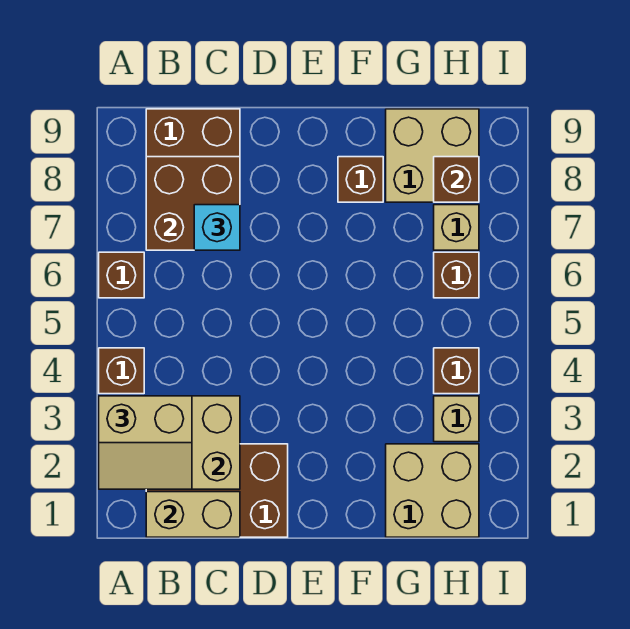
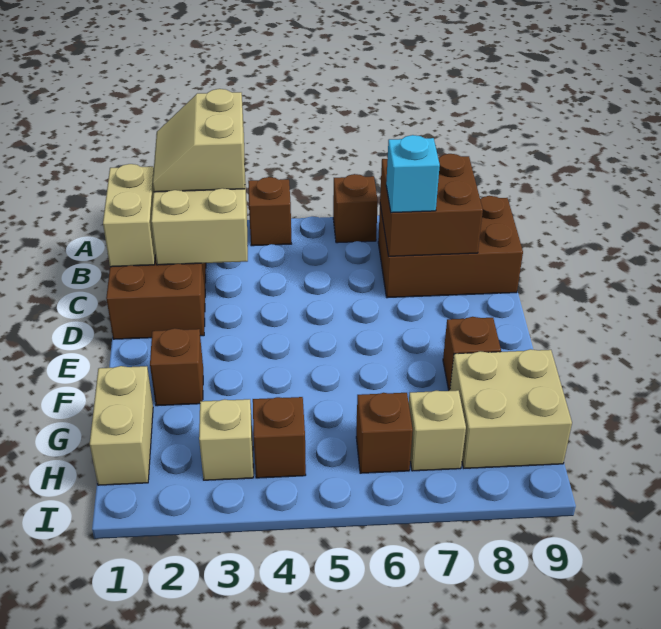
tan brick G1:H2 level 1 -> tan brick G1:H1 level 1
brown brick H8 level 2 -> brown brick F2 level 1

